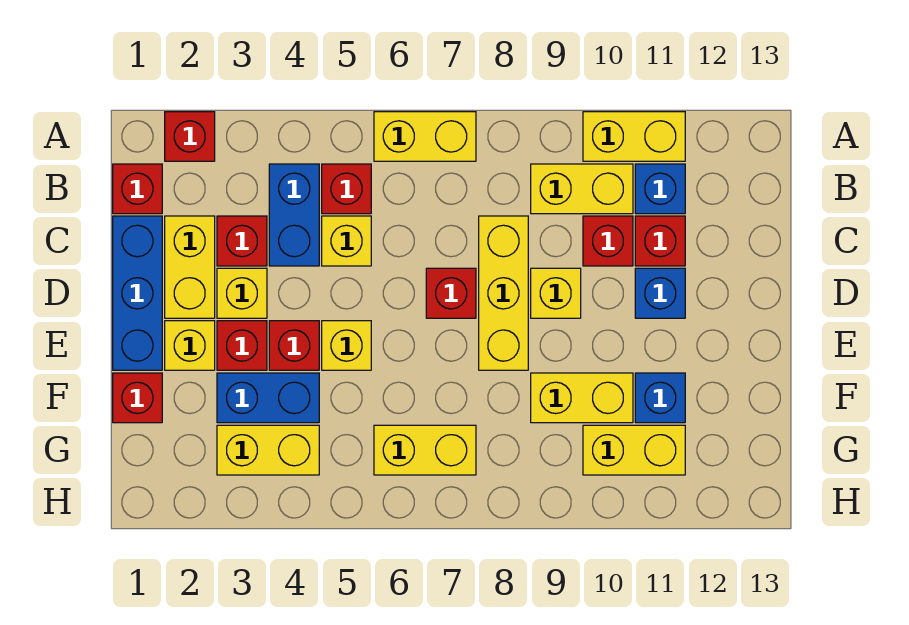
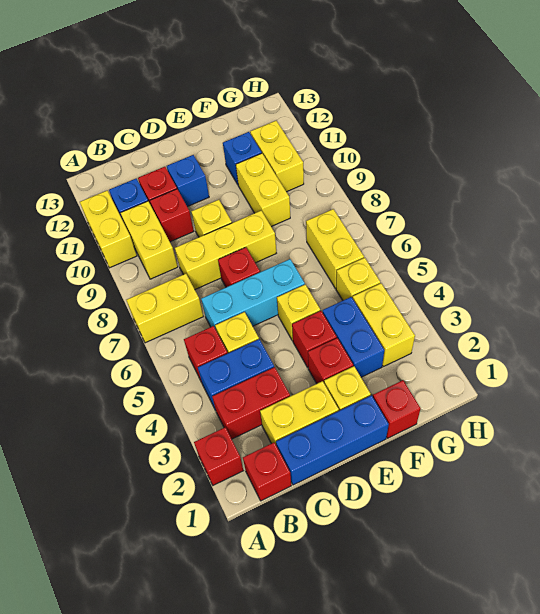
yellow brick A6:A7 level 1 -> yellow brick A7:B7 level 1
red brick C3 level 1 -> red brick B3:C3 level 1
none -> cyan brick C6:E6 level 1
yellow brick D3 level 1 -> yellow brick G5 level 1

